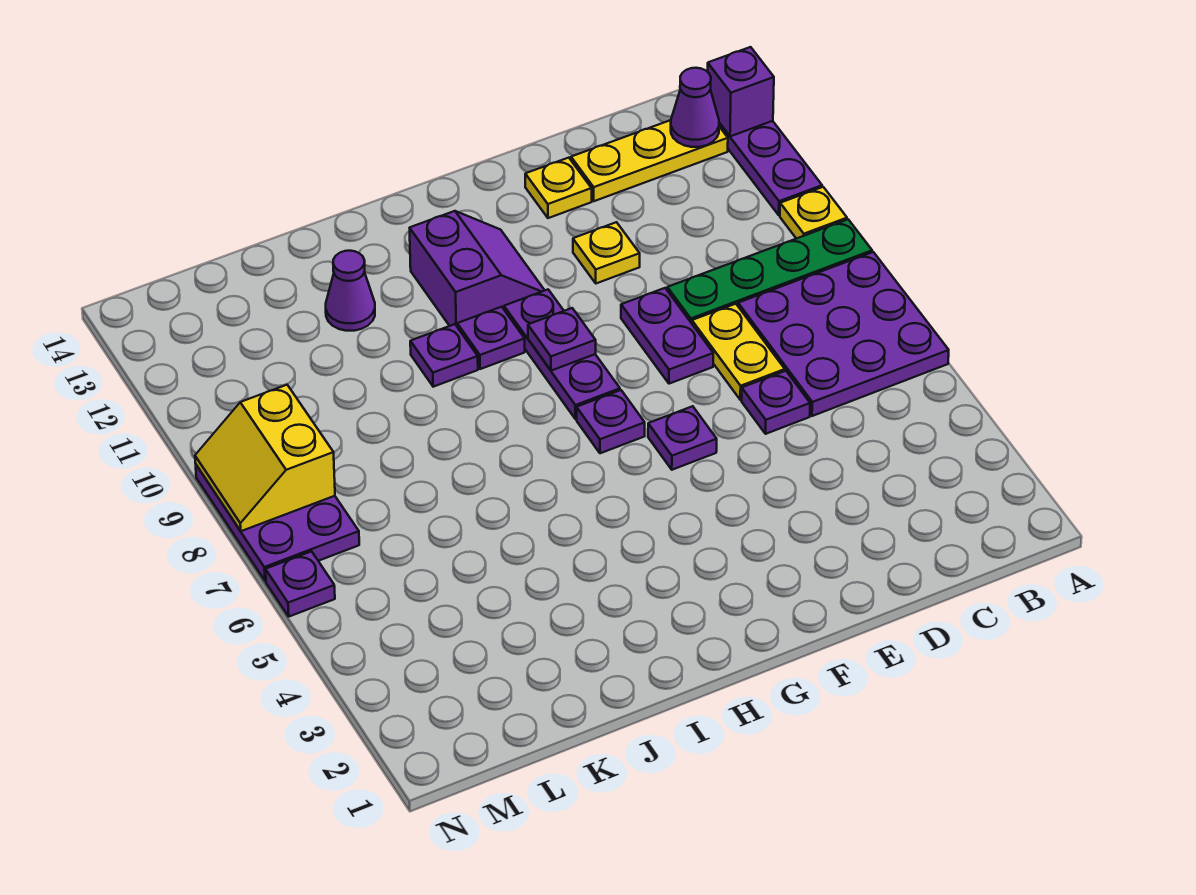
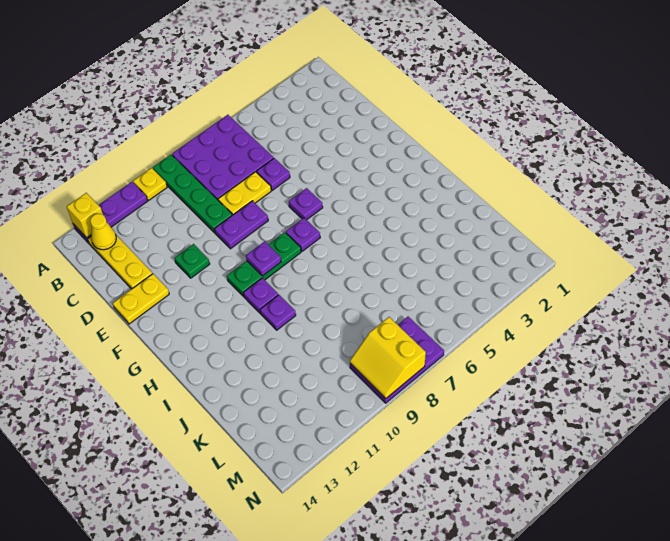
purple brick A13 level 2 -> yellow brick A13 level 2
purple cone B13 level 2 -> yellow cone B13 level 2
yellow plate E11 level 1 -> green plate E11 level 1
yellow plate E13 level 1 -> yellow plate E13:E14 level 1
purple plate G8:G10 level 1 -> green plate G8:G10 level 1
purple slope G11:H12 level 1 top H -> none
purple cone J12 level 1 -> none
yellow slope M8:N9 level 2 top M -> yellow slope M8:N9 level 2 top 8
purple plate N6 level 1 -> none

